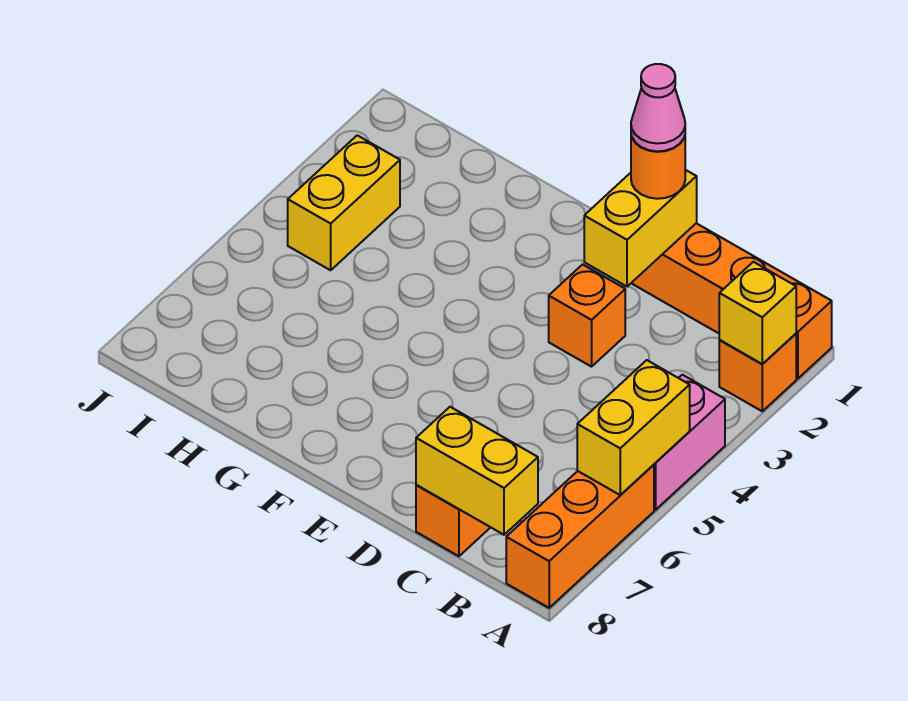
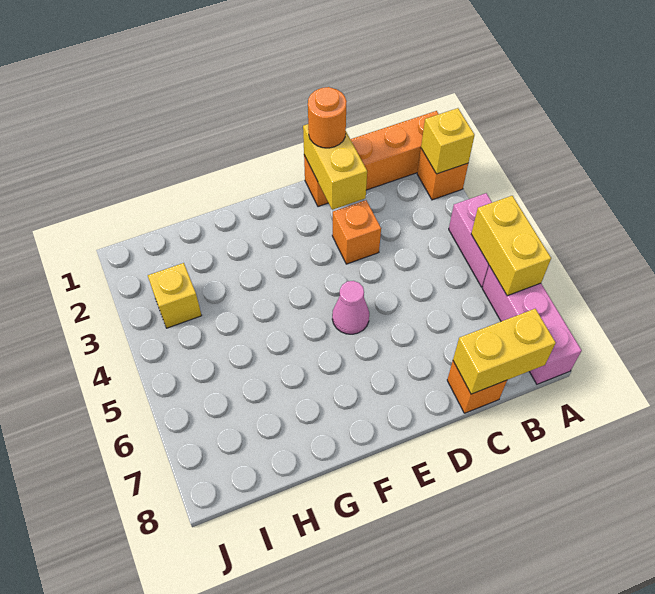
orange brick A6:A8 level 1 -> pink brick A6:A8 level 1
pink cone D1 level 4 -> pink cone E5 level 1
yellow brick I3:I4 level 1 -> yellow brick I3 level 1

